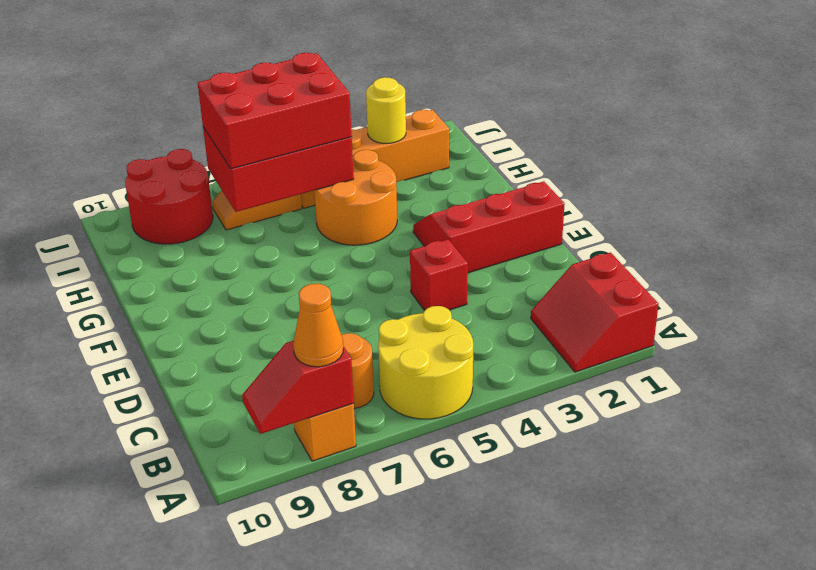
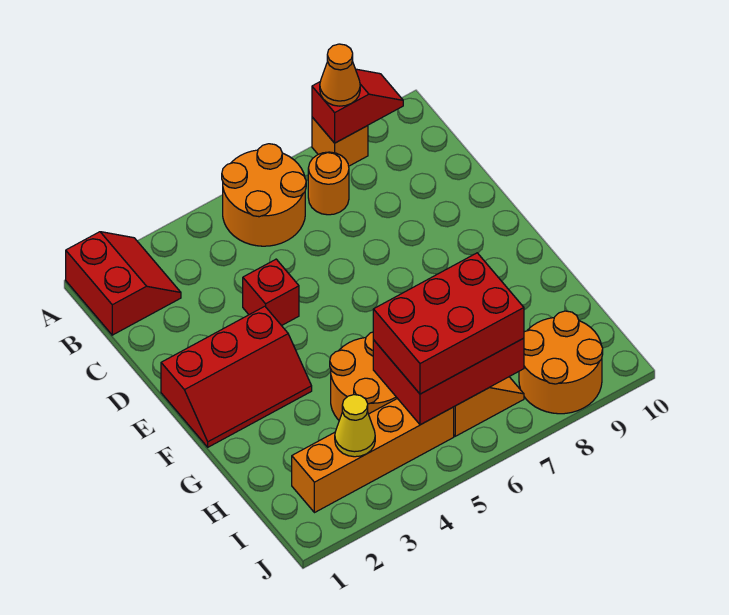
yellow round brick A5:B6 level 1 -> orange round brick A5:B6 level 1
yellow round brick I3 level 2 -> yellow cone I3 level 2
red round brick I8:J9 level 1 -> orange round brick I8:J9 level 1

